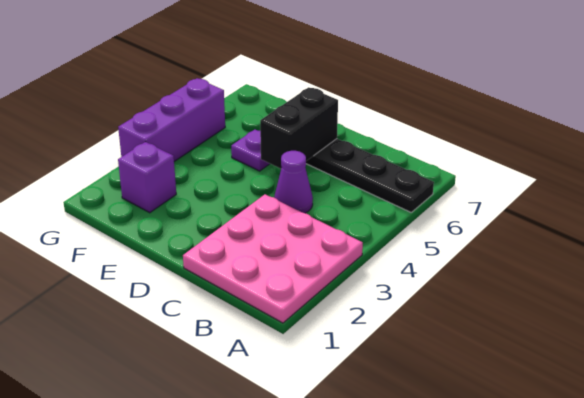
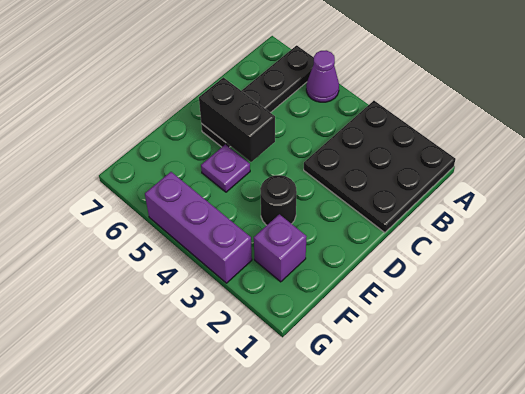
pink plate A1:C3 level 1 -> black plate A1:C3 level 1
purple cone C4 level 1 -> purple cone A5 level 1
none -> black round brick E3 level 1

